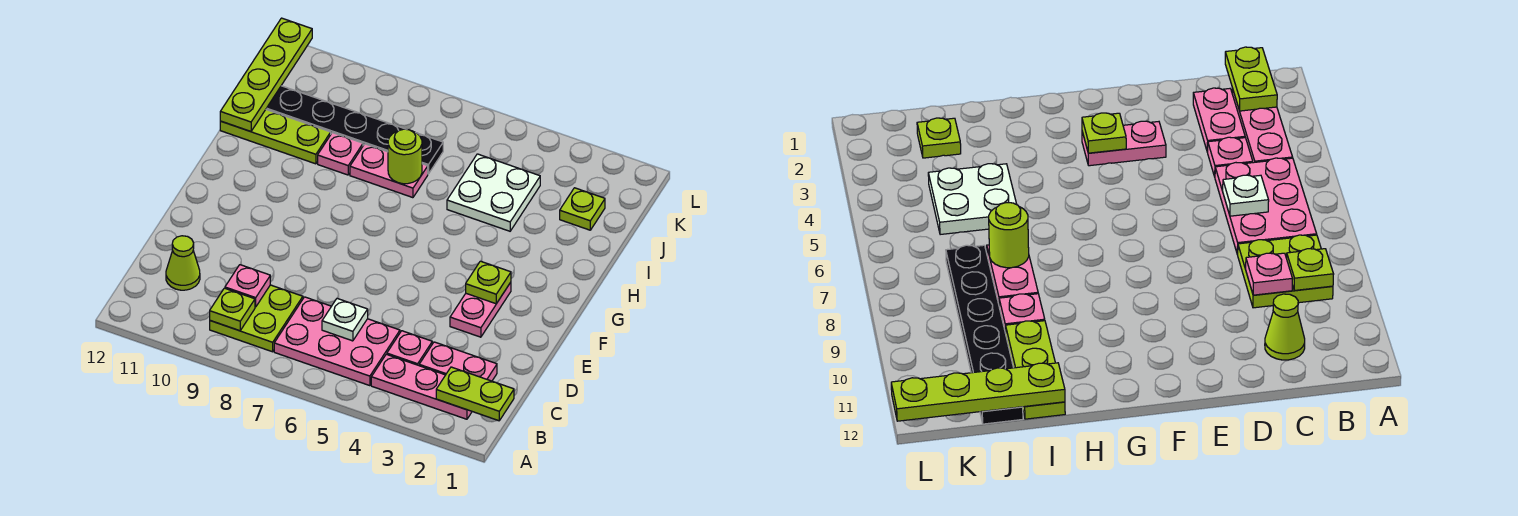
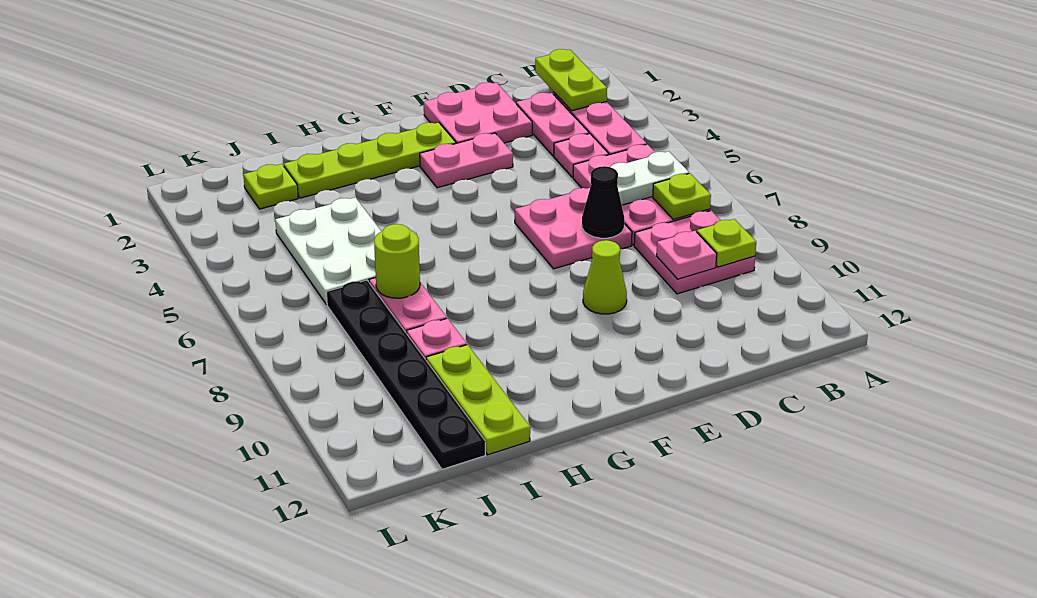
lime plate B8:C9 level 1 -> pink plate B8:C9 level 1
white plate C6 level 2 -> white plate B6:C6 level 2
lime cone C11 level 1 -> lime cone E9 level 1
none -> pink plate D1:E2 level 1
none -> pink plate D6:E7 level 1
none -> black cone D7 level 2
lime plate F3 level 2 -> lime plate B7 level 2
white plate I4:J5 level 1 -> white plate I4:J6 level 1
lime plate I12:L12 level 2 -> lime plate F2:I2 level 1

